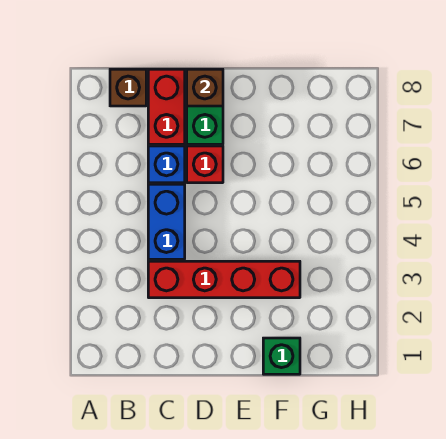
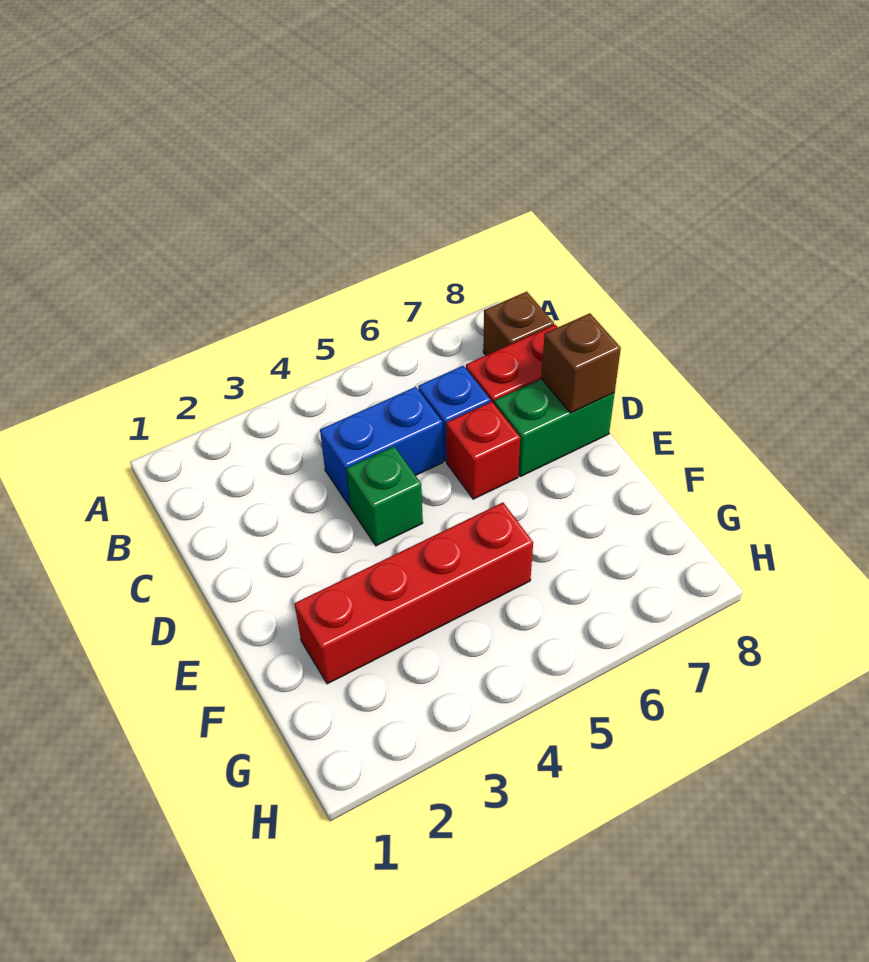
red brick C3:F3 level 1 -> red brick F2:F5 level 1
green brick F1 level 1 -> green brick D4 level 1

